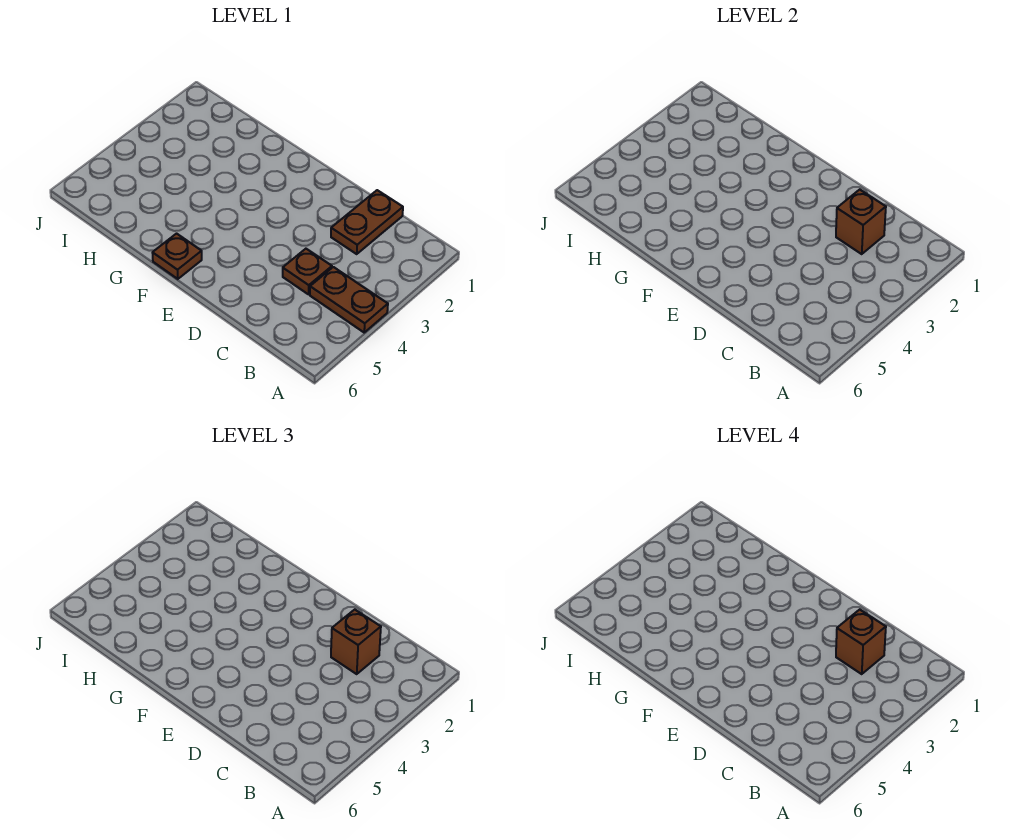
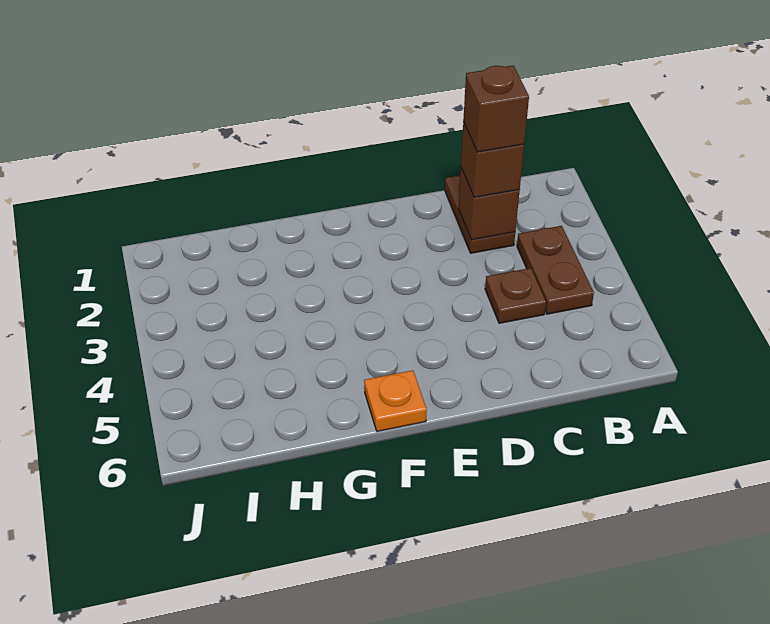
brown plate A4:B4 level 1 -> brown plate B3:B4 level 1
brown plate F6 level 1 -> orange plate F6 level 1

